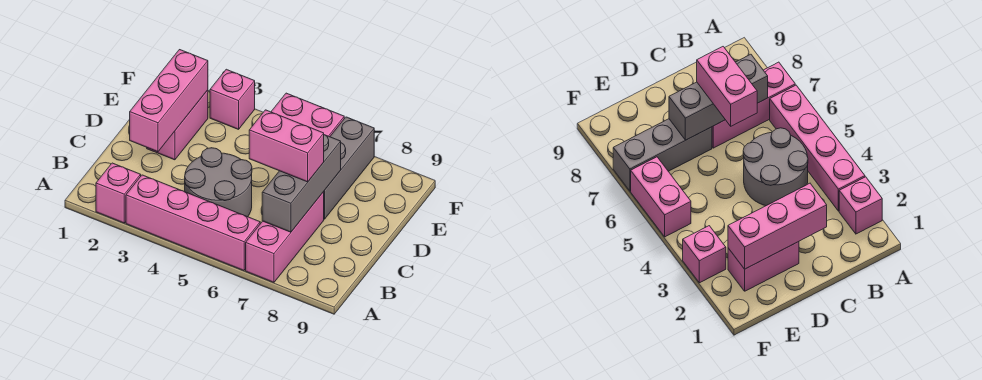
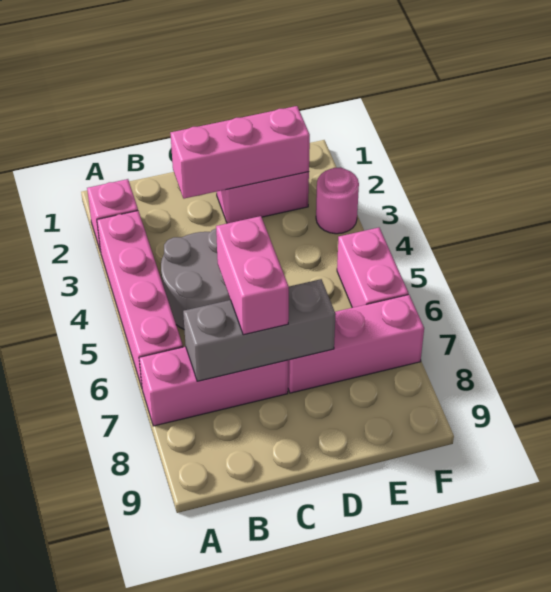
grey brick D7:F7 level 1 -> pink brick D7:F7 level 1
pink brick F3 level 1 -> pink round brick F3 level 1

